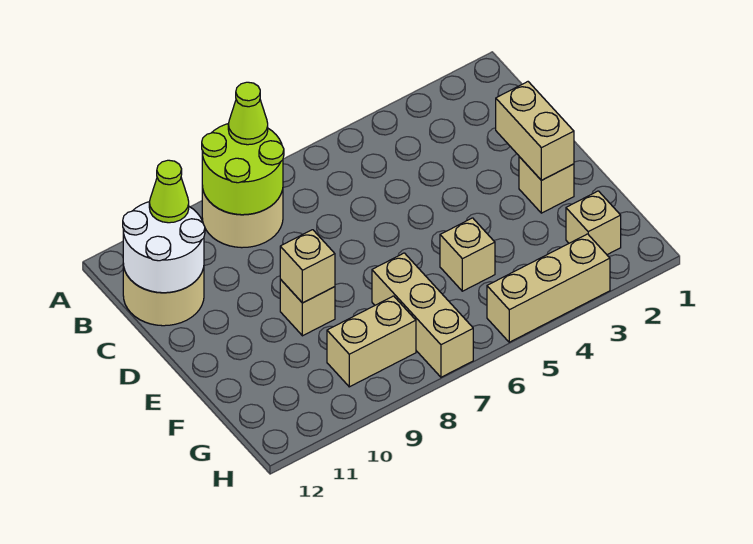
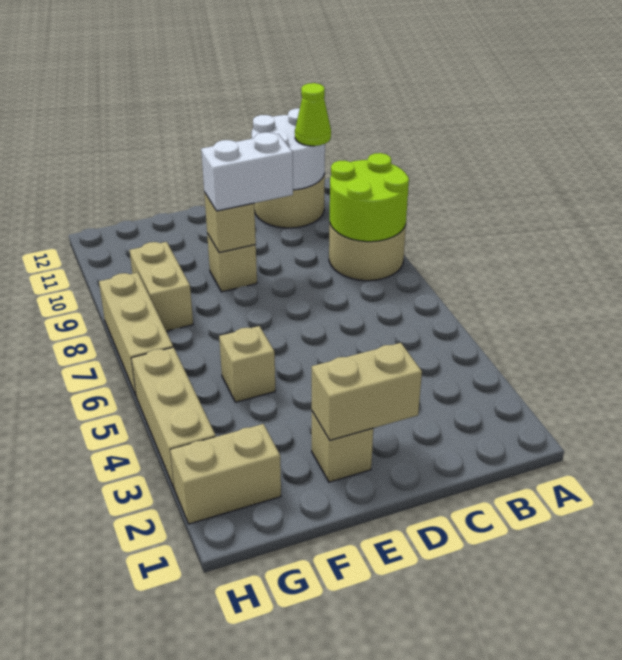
lime cone A8 level 3 -> none
none -> white brick D9:E9 level 3
tan brick F7:H7 level 1 -> tan brick H6:H8 level 1
tan brick G2 level 1 -> tan brick G2:H2 level 1

